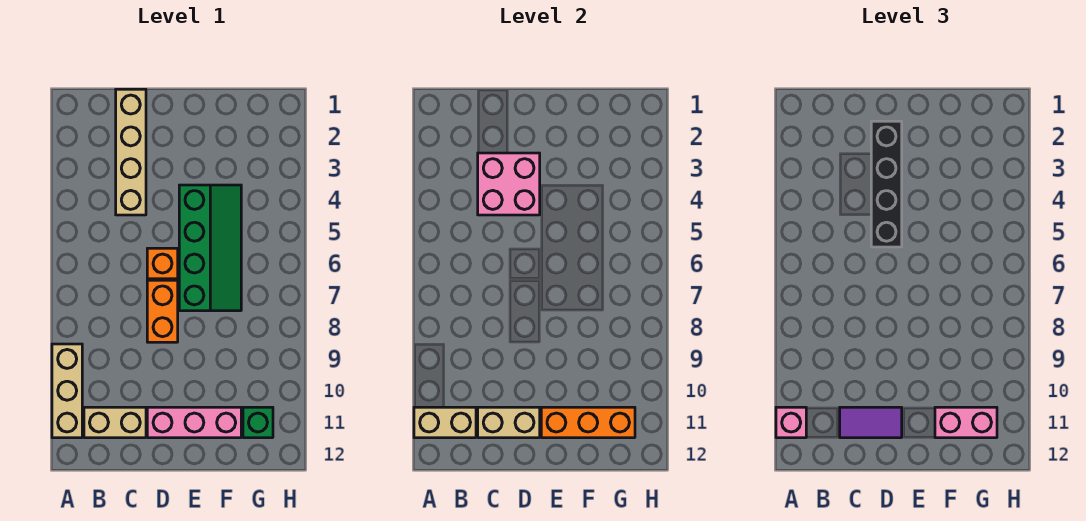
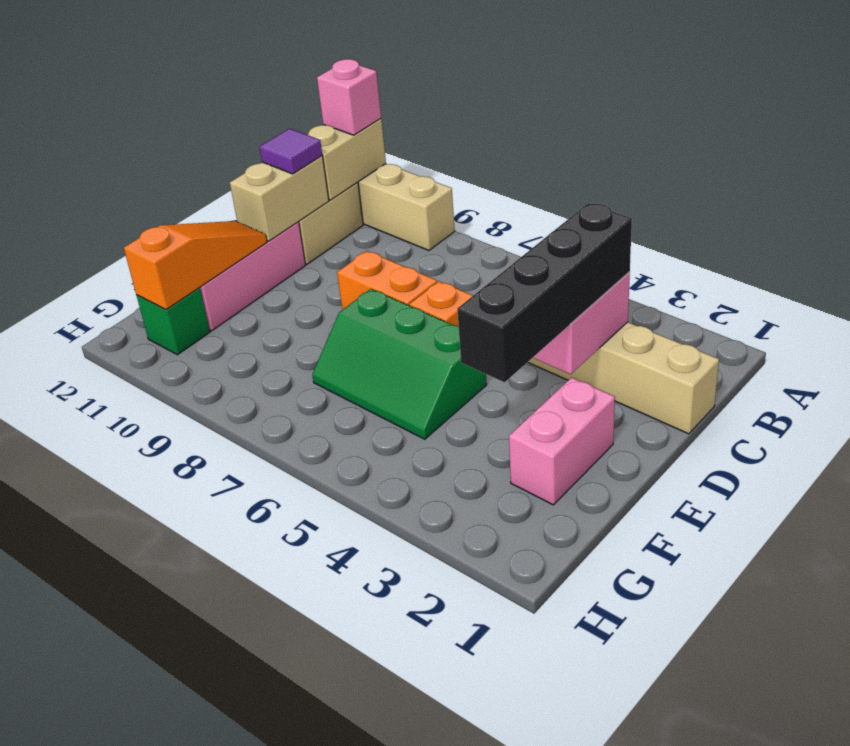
purple tile C11:D11 level 3 -> purple tile C11 level 3
black brick D2:D5 level 3 -> black brick C3:F3 level 3
green slope E4:F7 level 1 top E -> green slope E5:F7 level 1 top E
orange brick E11:G11 level 2 -> orange slope E11:G11 level 2 top G
pink brick F11:G11 level 3 -> pink brick E2:F2 level 1

